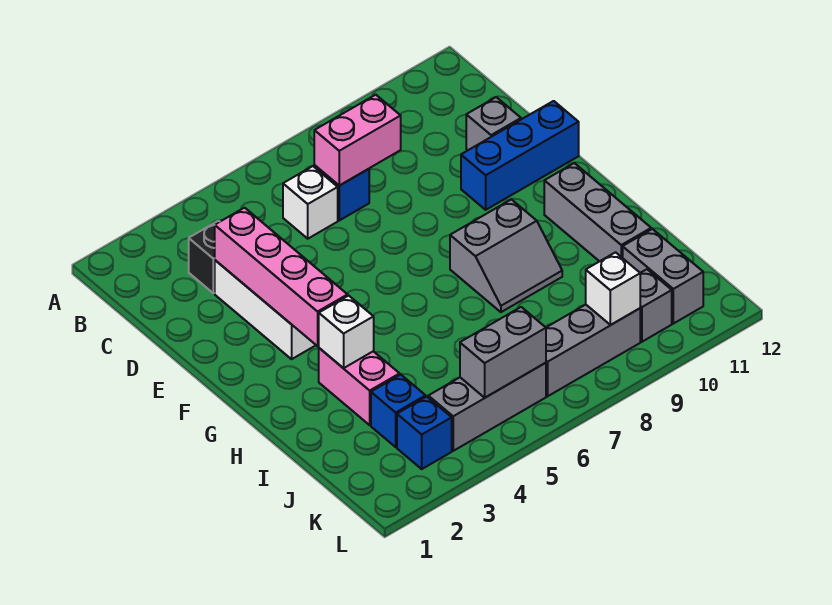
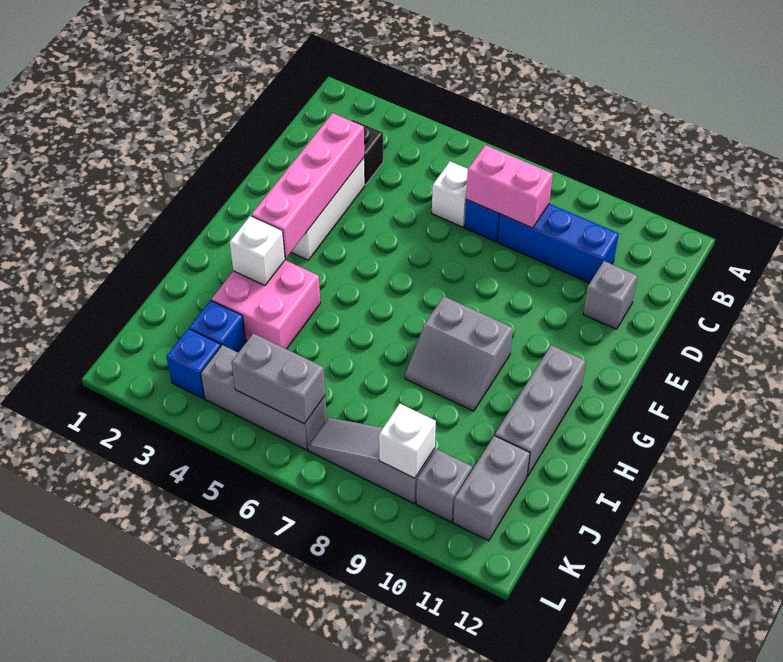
blue brick E10:E12 level 1 -> blue brick C8:C10 level 1
pink brick H3:I3 level 1 -> pink brick H3:I4 level 1
grey brick K7:K9 level 1 -> grey slope K7:K9 level 1 top 9

